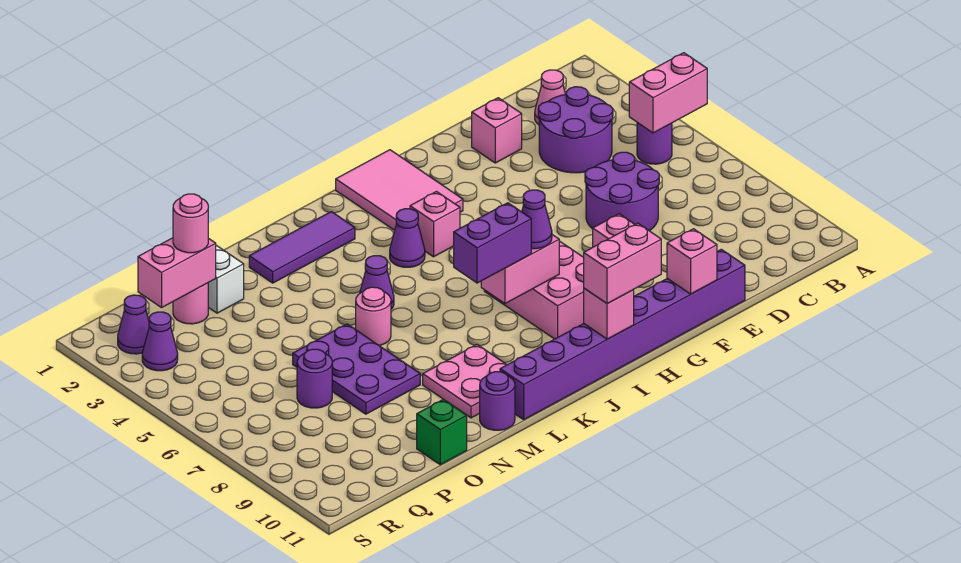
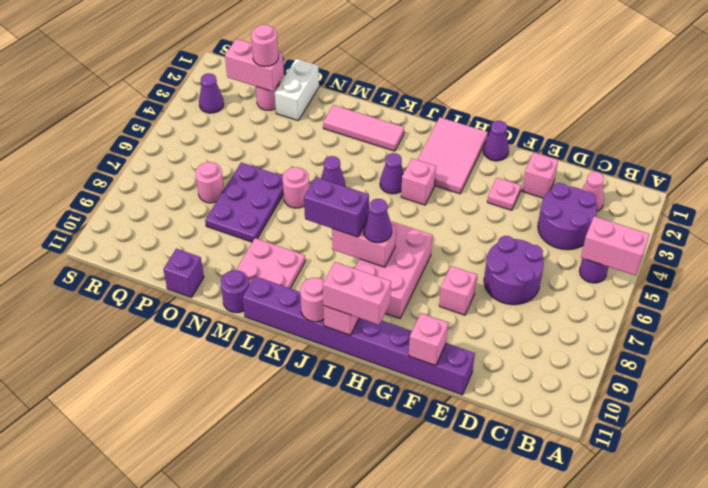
none -> pink plate F3 level 1
none -> pink round brick J11 level 2
purple tile K2:M2 level 1 -> pink tile K2:M2 level 1
green brick O11 level 1 -> purple brick O11 level 1
purple round brick P7 level 1 -> pink round brick P7 level 1
purple cone R2 level 1 -> purple cone G1 level 1

